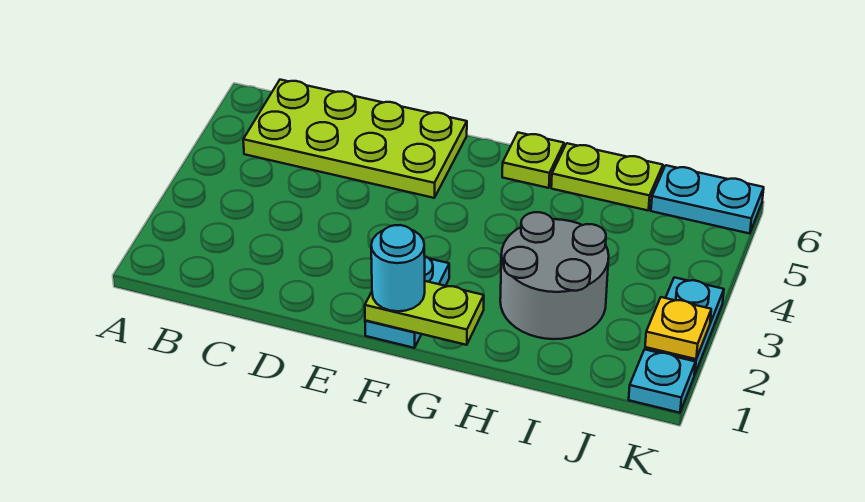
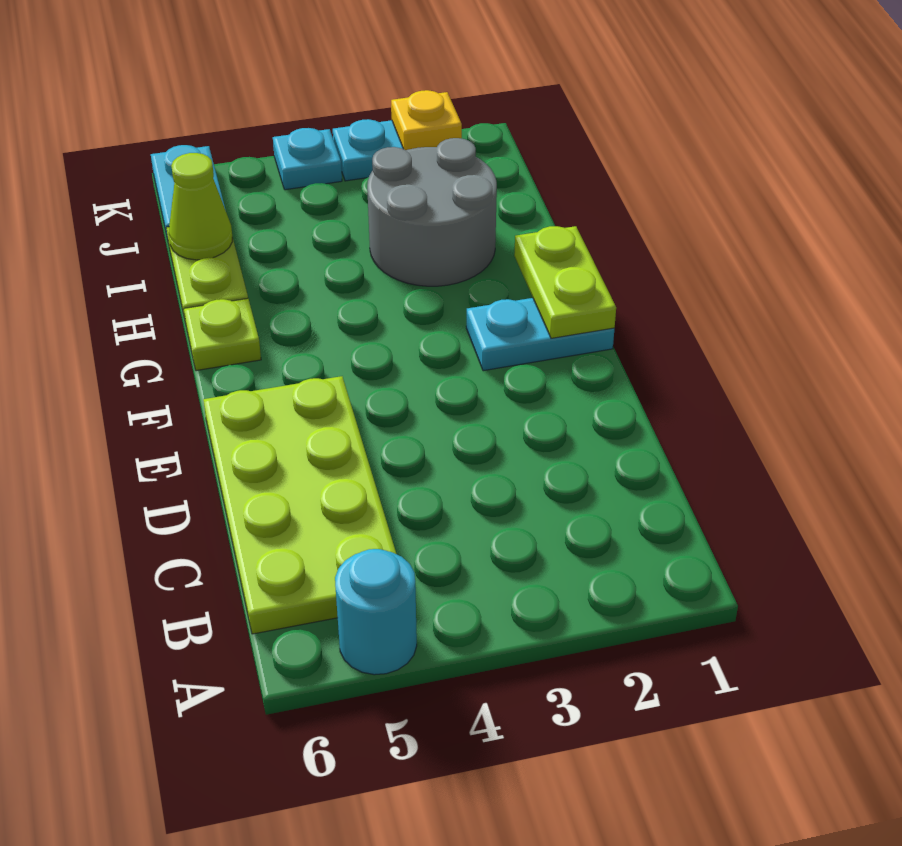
cyan round brick F1 level 3 -> cyan round brick A5 level 1
none -> lime cone I6 level 2
cyan plate K1 level 1 -> cyan plate K4 level 1

